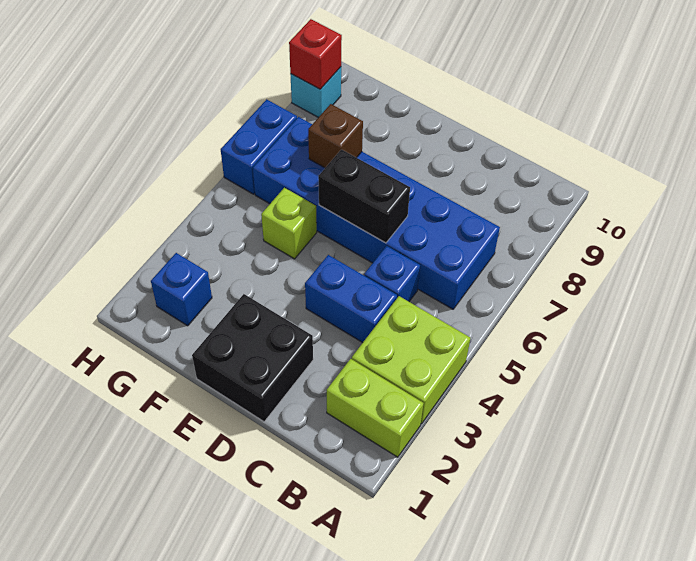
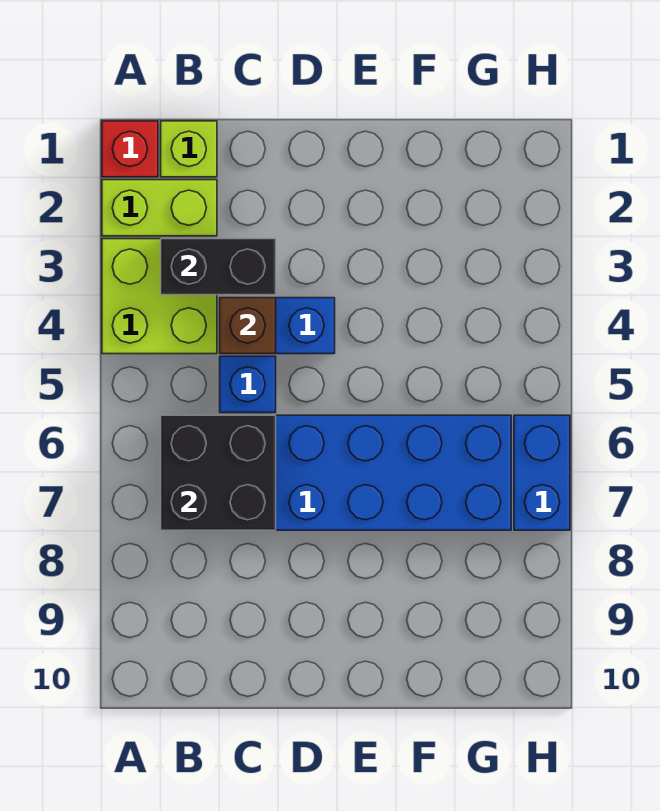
black brick D1:E2 level 1 -> black brick B6:C7 level 2
black brick D6:E6 level 2 -> black brick B3:C3 level 2
lime brick F5 level 1 -> lime brick B1 level 1
brown brick F7 level 2 -> brown brick C4 level 2
blue brick G2 level 1 -> none
cyan brick H9 level 1 -> none
red brick H9 level 2 -> red brick A1 level 1

